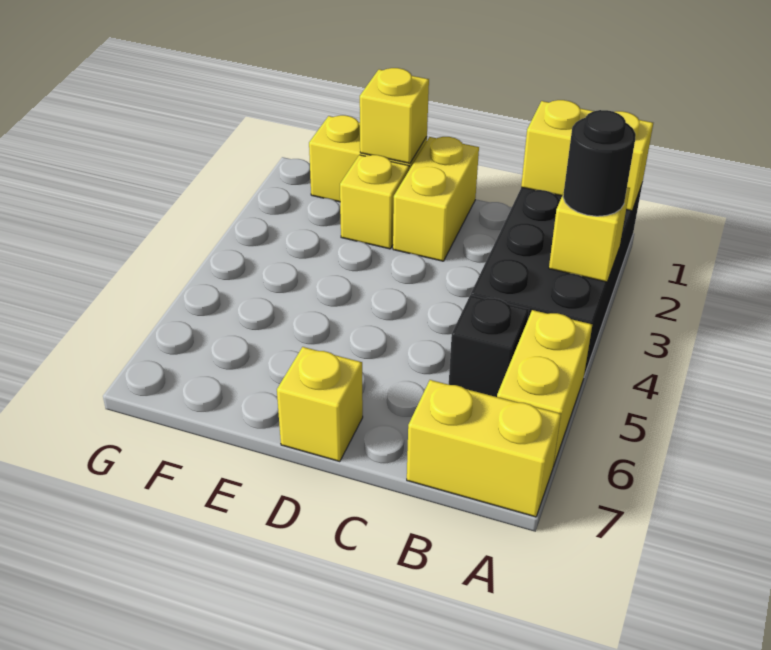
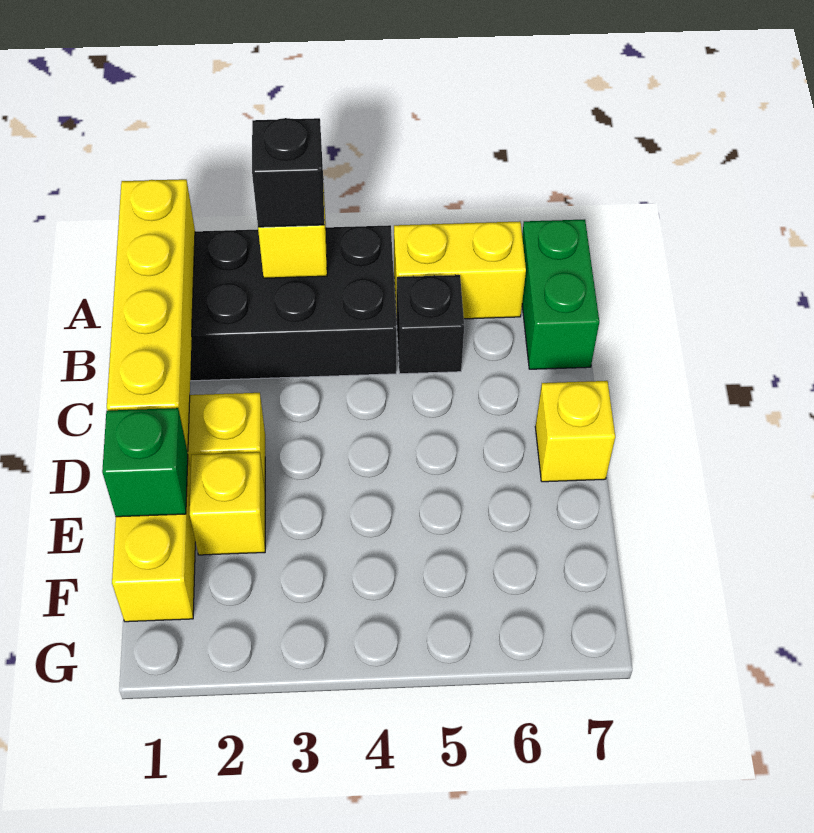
yellow brick A1:B1 level 2 -> yellow brick A1:D1 level 2
black round brick A3 level 3 -> black brick A3 level 3
yellow brick A7:B7 level 1 -> green brick A7:B7 level 1
yellow brick E1 level 2 -> green brick E1 level 2

